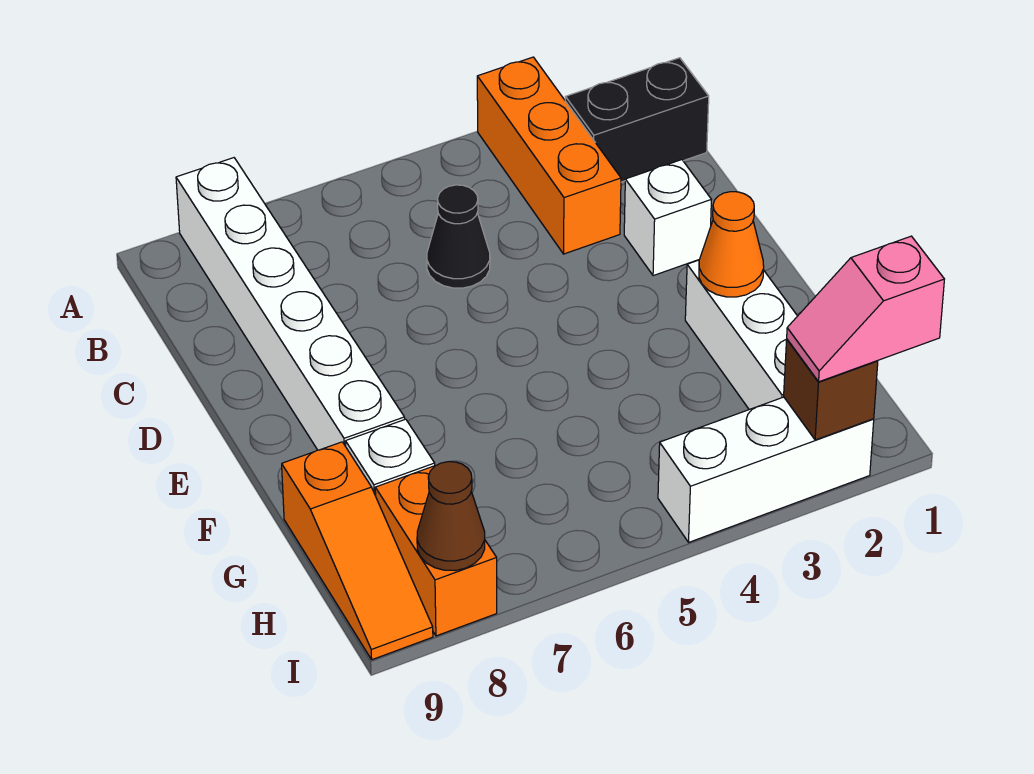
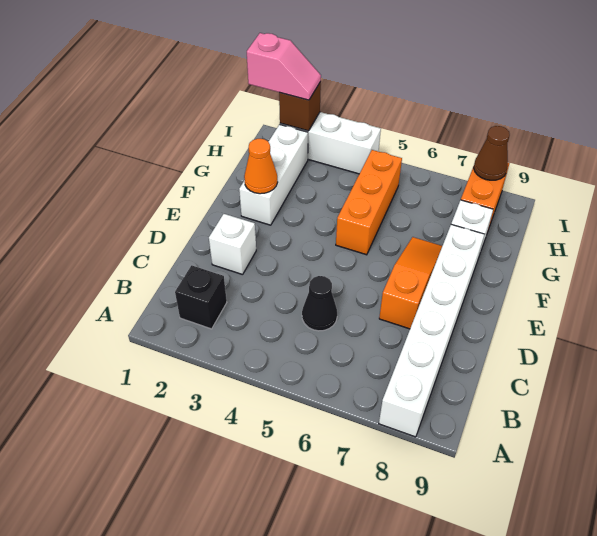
orange brick A3:C3 level 1 -> orange brick F5:H5 level 1
black brick B1:B2 level 1 -> black brick B2 level 1
orange slope G9:I9 level 1 top G -> orange slope D7:F7 level 1 top D

